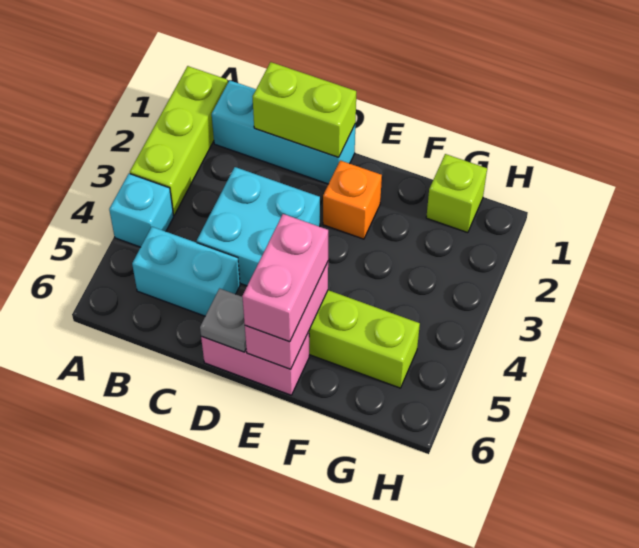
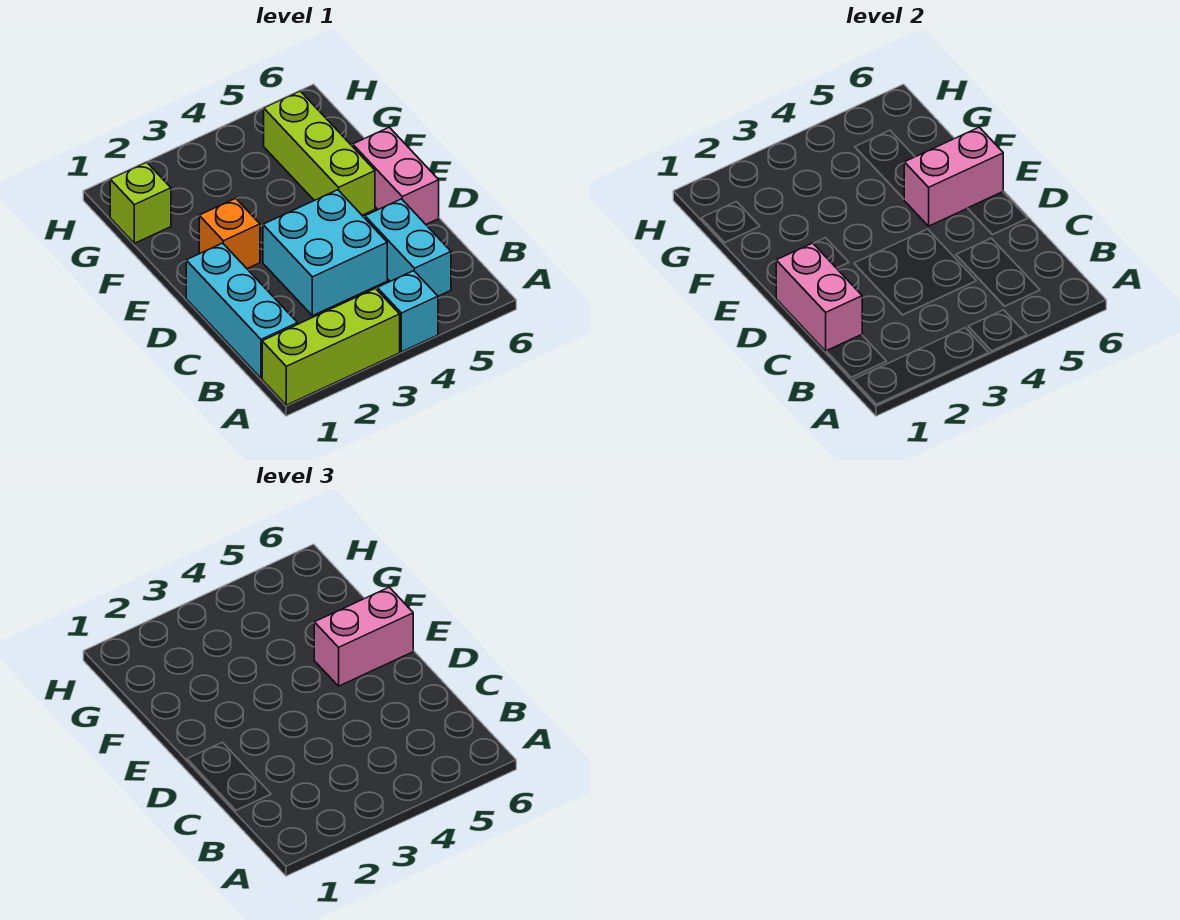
lime brick C1:D1 level 2 -> pink brick C1:D1 level 2
grey plate D6 level 2 -> none

